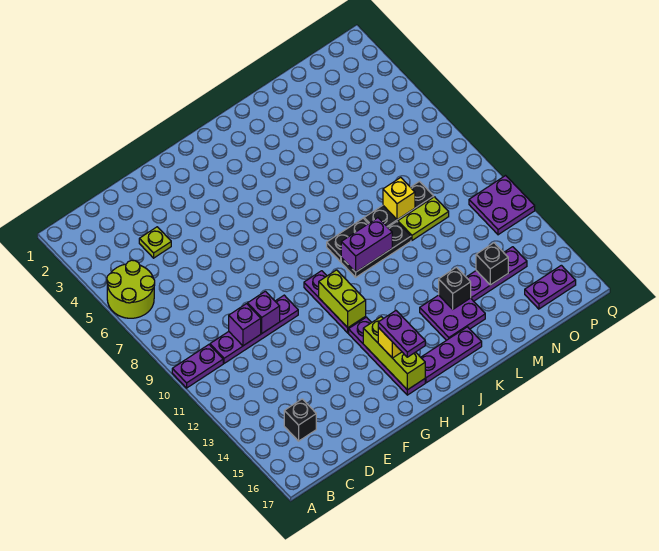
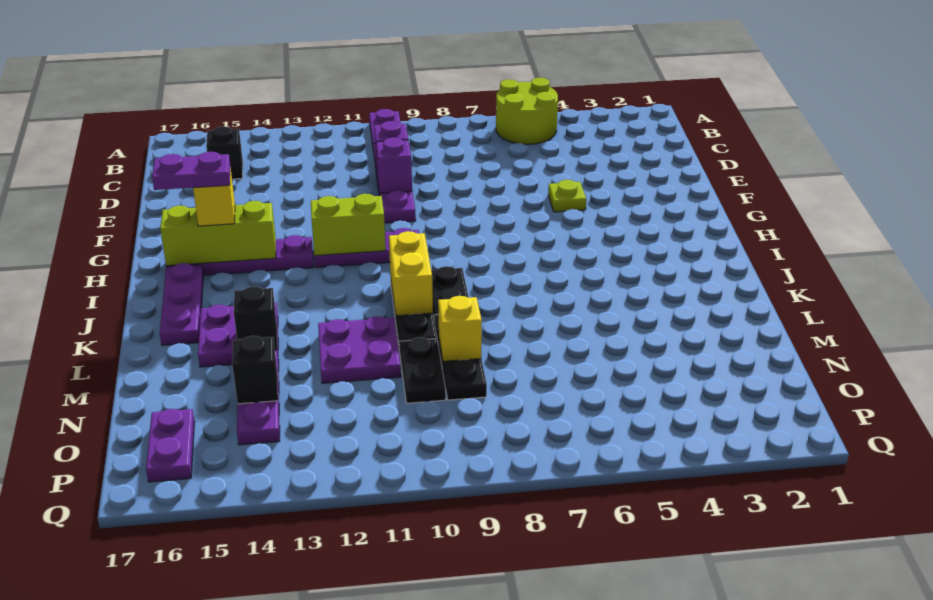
lime plate D4 level 1 -> lime plate F5 level 1
purple brick J10:K10 level 2 -> yellow brick J10:K10 level 2
lime plate M10:N10 level 1 -> black plate M10:N10 level 1
purple plate P11:Q12 level 1 -> purple plate L11:M12 level 1

